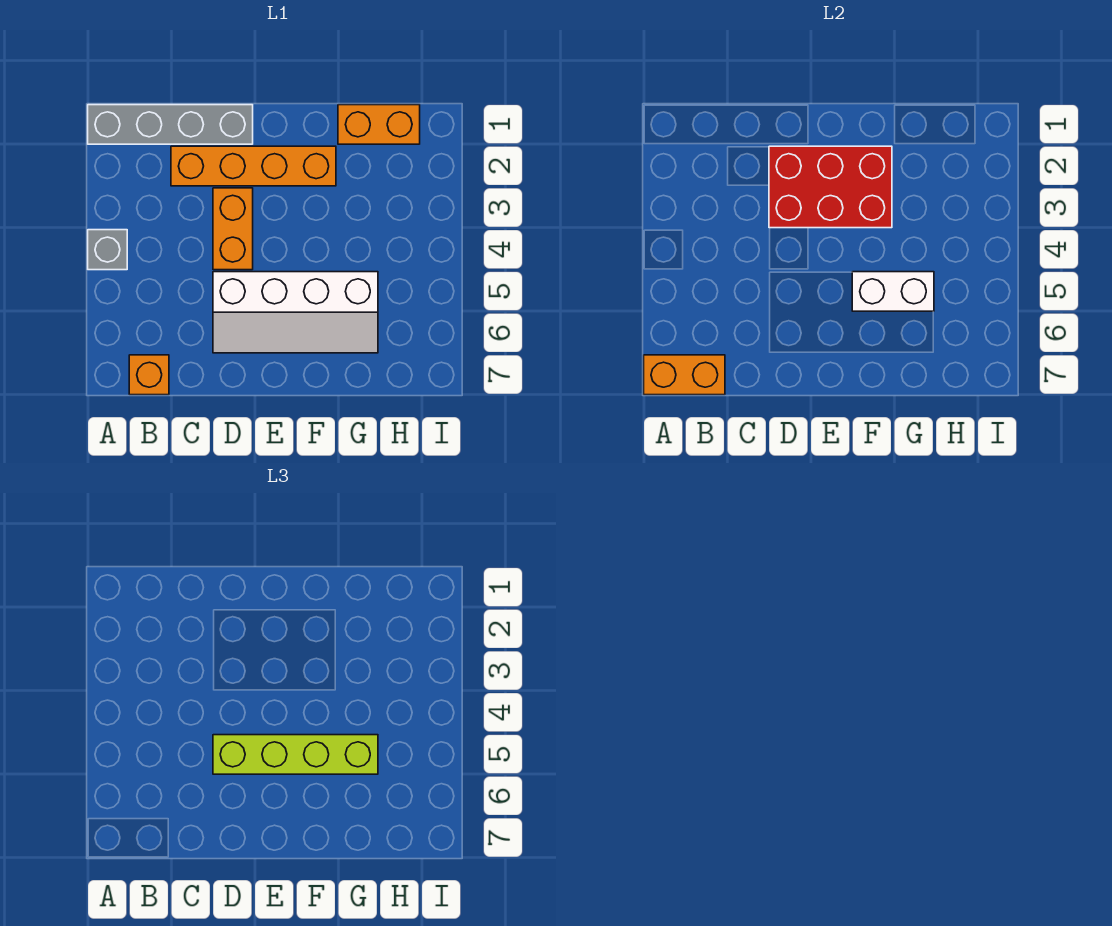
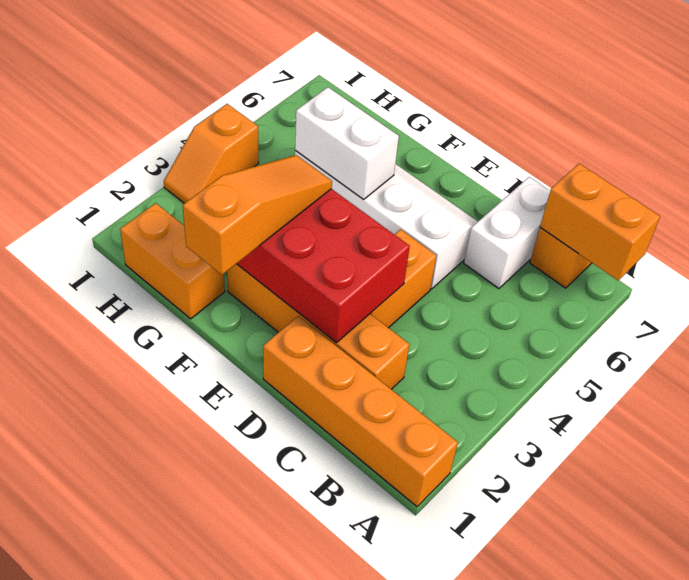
grey brick A1:D1 level 1 -> orange brick A1:D1 level 1
grey brick A4 level 1 -> none
none -> white brick C6:C7 level 1
lime brick D5:G5 level 3 -> none
none -> orange slope F1:F3 level 3 top 1
none -> orange slope I3:I4 level 1 top 4

